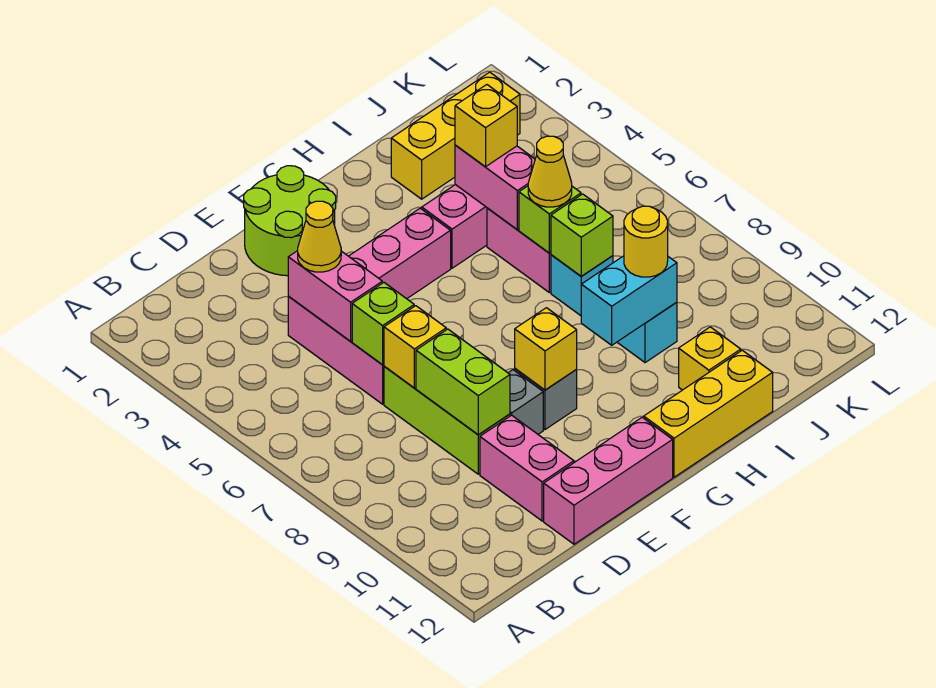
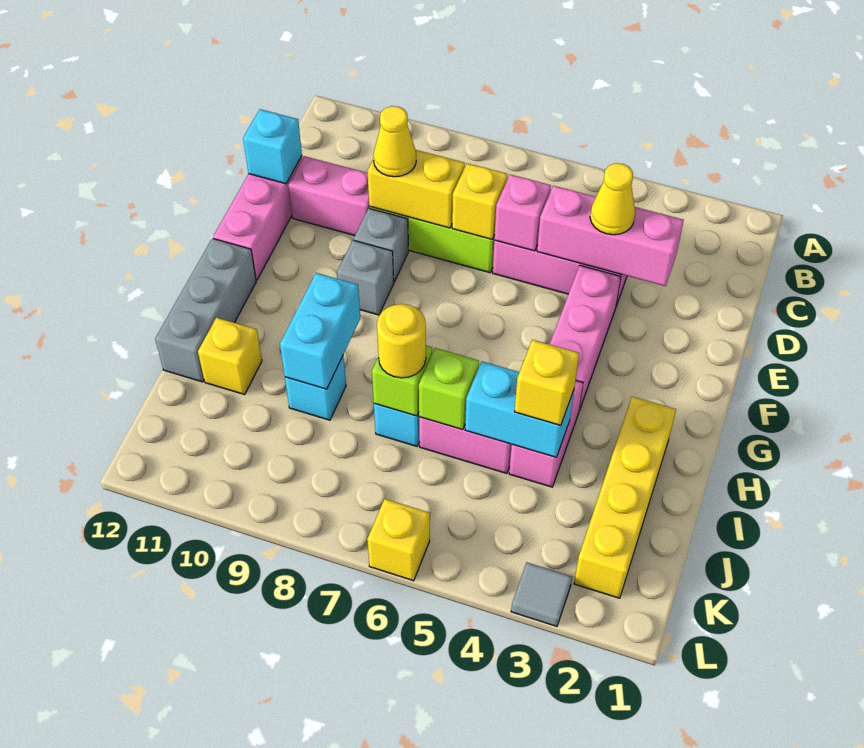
pink brick D4:D5 level 2 -> pink brick D3:D5 level 2
lime brick D6 level 2 -> pink brick D6 level 2
lime brick D8:D9 level 2 -> yellow brick D8:D9 level 2
none -> cyan brick D12 level 2
lime round brick E1:F2 level 1 -> none
yellow brick F9 level 2 -> yellow brick L6 level 1
yellow brick G12:I12 level 1 -> grey brick G12:I12 level 1
yellow brick I2:K2 level 1 -> yellow brick H2:K2 level 1
pink brick I4:I5 level 2 -> cyan brick I4:I5 level 2
yellow cone I6 level 3 -> yellow cone D9 level 3
yellow round brick I9 level 3 -> yellow round brick I7 level 3
none -> grey tile L3 level 1

